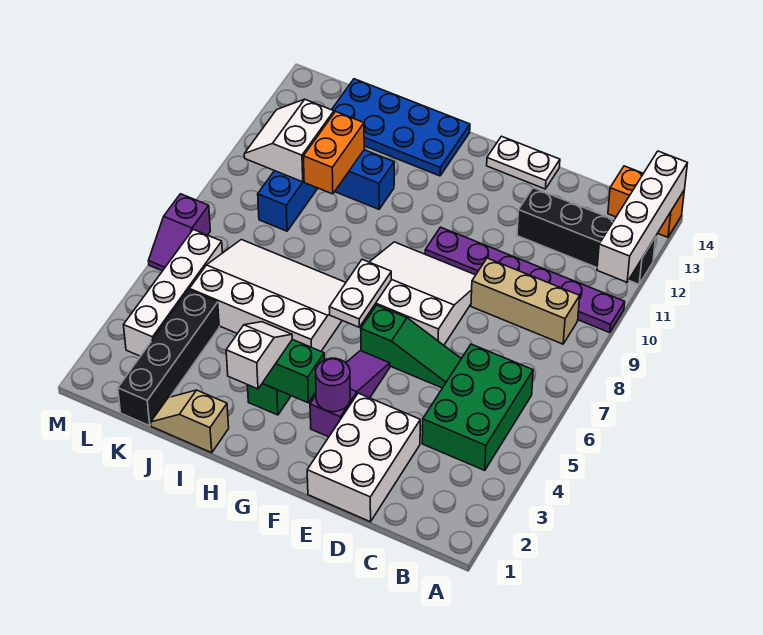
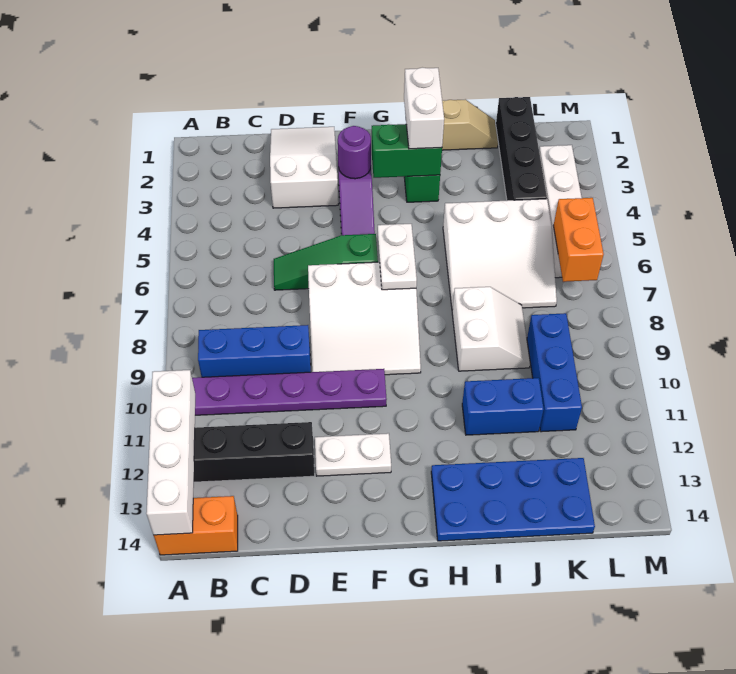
green brick B4:C6 level 1 -> none
tan brick B9:D9 level 1 -> blue brick B9:D9 level 1
white brick D1:E3 level 1 -> white slope D1:E3 level 1 top 3
white plate E14:F14 level 1 -> white plate E12:F12 level 1
white slope H2:H3 level 3 top 2 -> white brick H2:H3 level 3
white slope H5:K7 level 1 top 5 -> white slope I5:K7 level 1 top 5
orange brick J10:J11 level 2 -> orange brick L6:L7 level 2
white slope K10:L11 level 2 top K -> white slope I8:J9 level 1 top I
purple slope M6:M7 level 1 top 7 -> none

